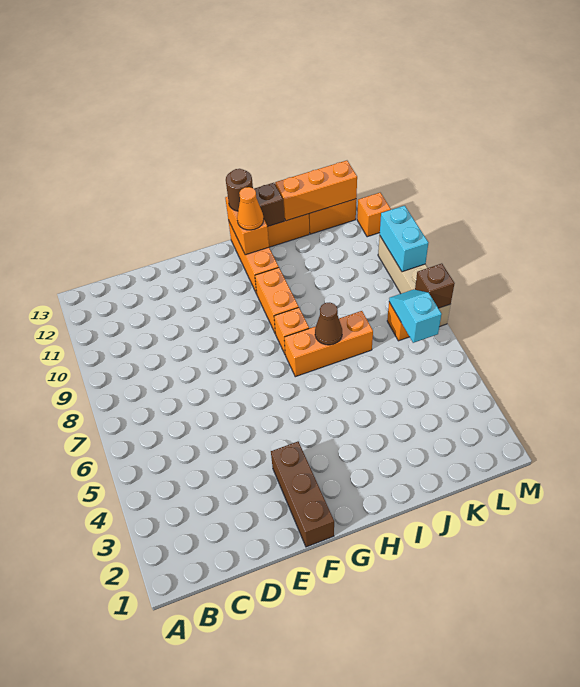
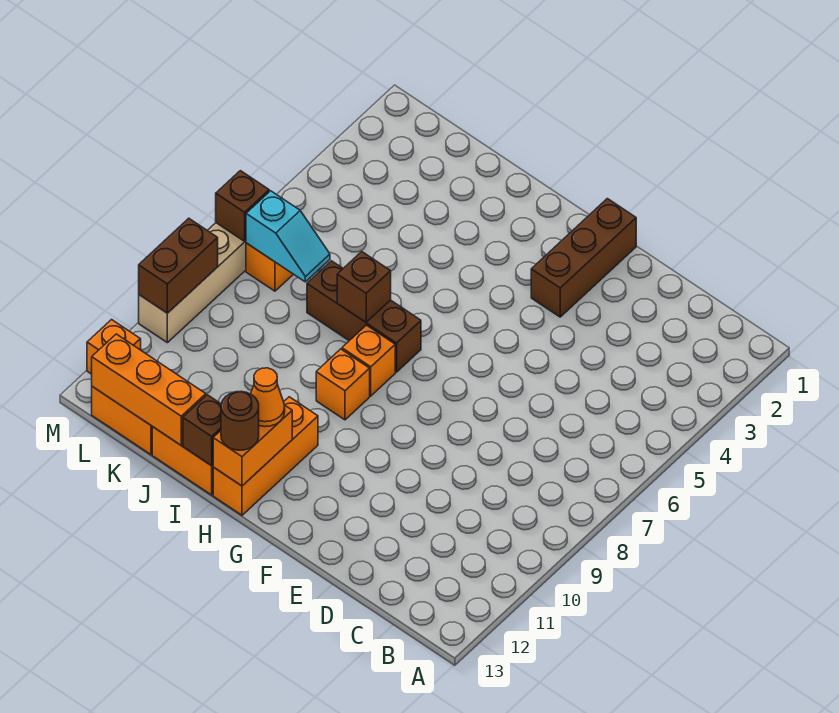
orange brick H7:J7 level 1 -> brown brick H7:J7 level 1
orange brick H9:H10 level 1 -> orange brick H9 level 1
brown cone I7 level 2 -> brown brick I7 level 2
cyan slope L6:L7 level 2 top 6 -> cyan slope K7:L7 level 2 top L
cyan brick M9:M10 level 2 -> brown brick M9:M10 level 2

